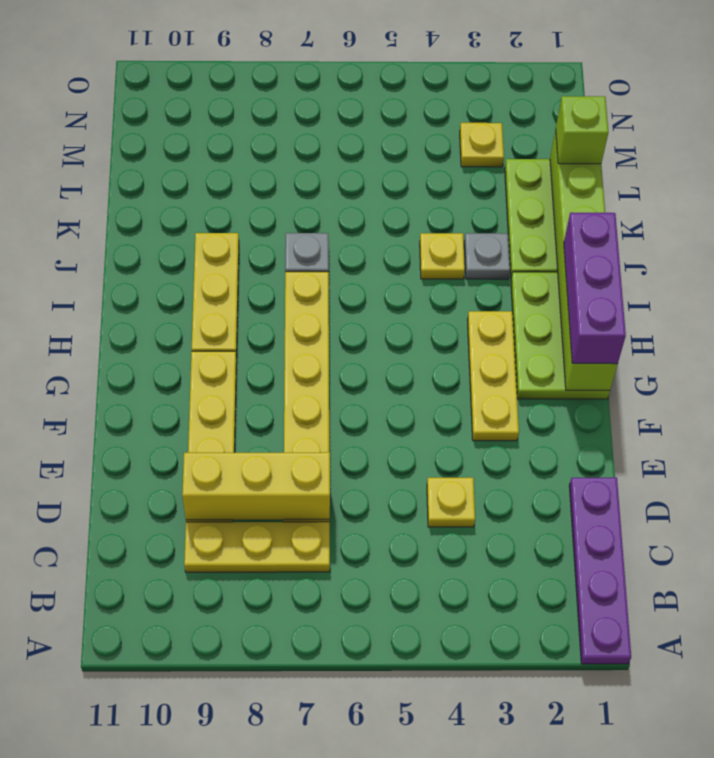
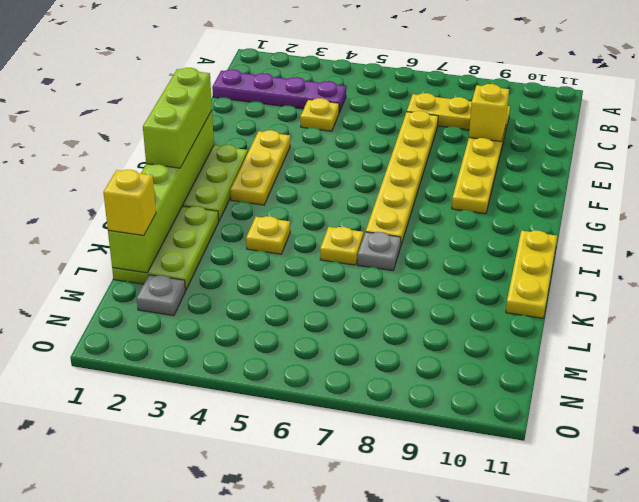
purple plate A1:D1 level 1 -> purple plate C1:C4 level 1
yellow brick D7:D9 level 2 -> yellow brick D9 level 2
purple brick G1:I1 level 3 -> lime brick G1:I1 level 3
yellow plate H9:J9 level 1 -> yellow plate I11:K11 level 1
grey plate J3 level 1 -> grey plate M2 level 1
lime brick L1 level 3 -> yellow brick L1 level 3
yellow plate M3 level 1 -> yellow plate J6 level 1

